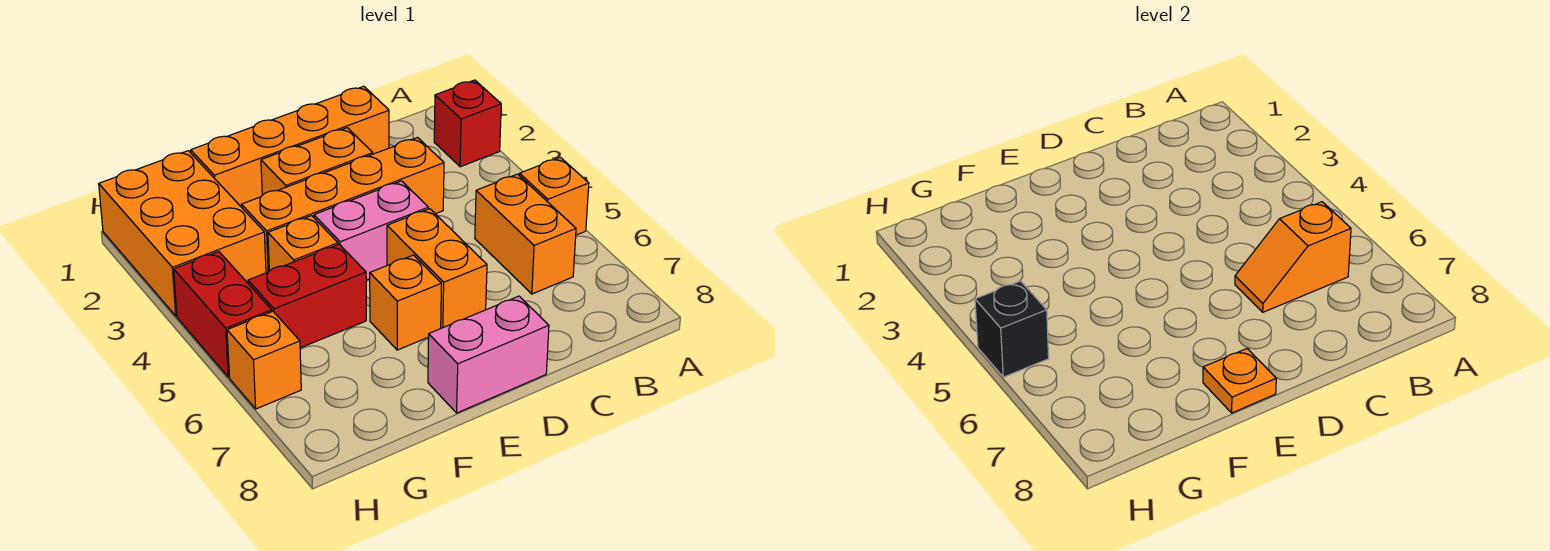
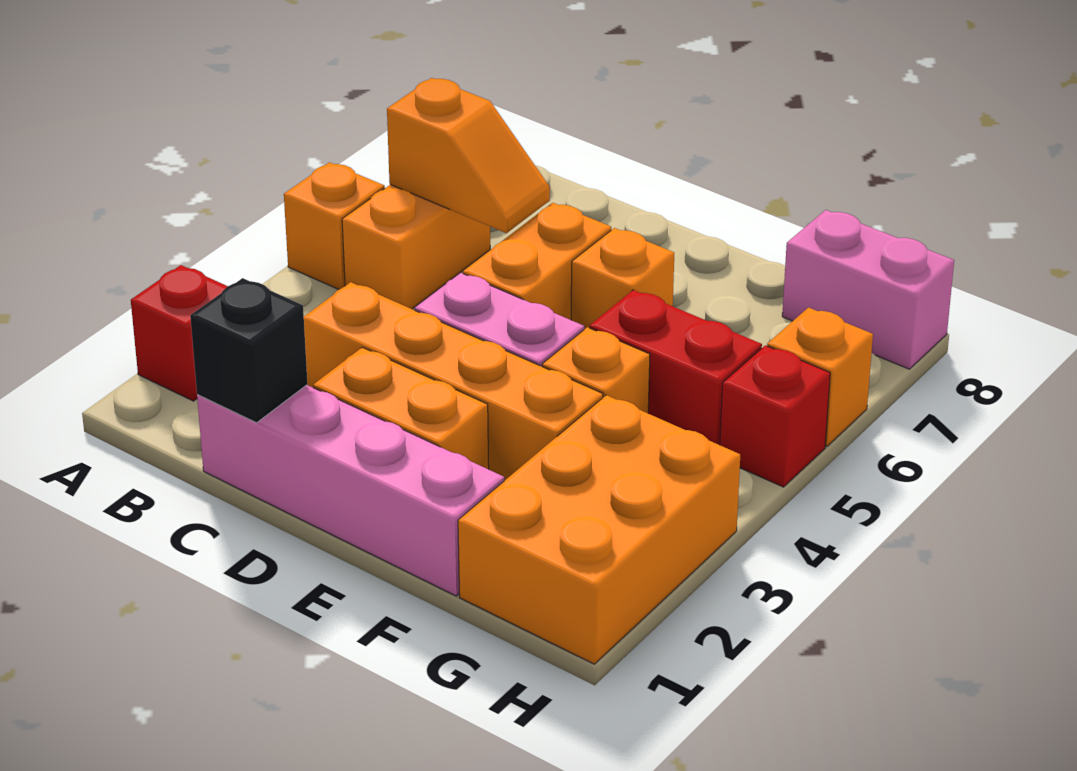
orange brick C1:F1 level 1 -> pink brick C1:F1 level 1
pink brick D8:E8 level 1 -> pink brick G8:H8 level 1
orange plate E8 level 2 -> none
red brick H4:H5 level 1 -> red brick H5 level 1
black brick H5 level 2 -> black brick C1 level 2

